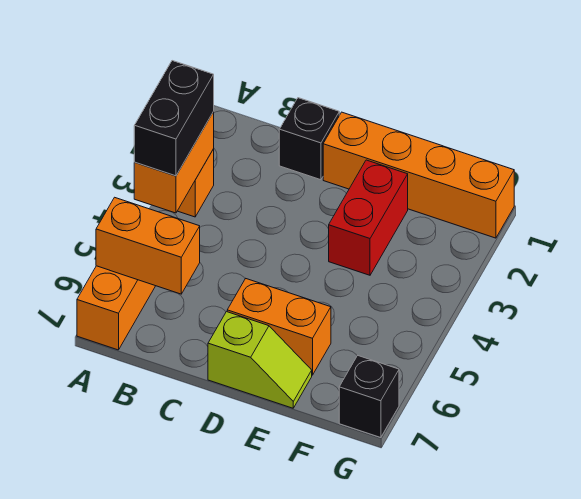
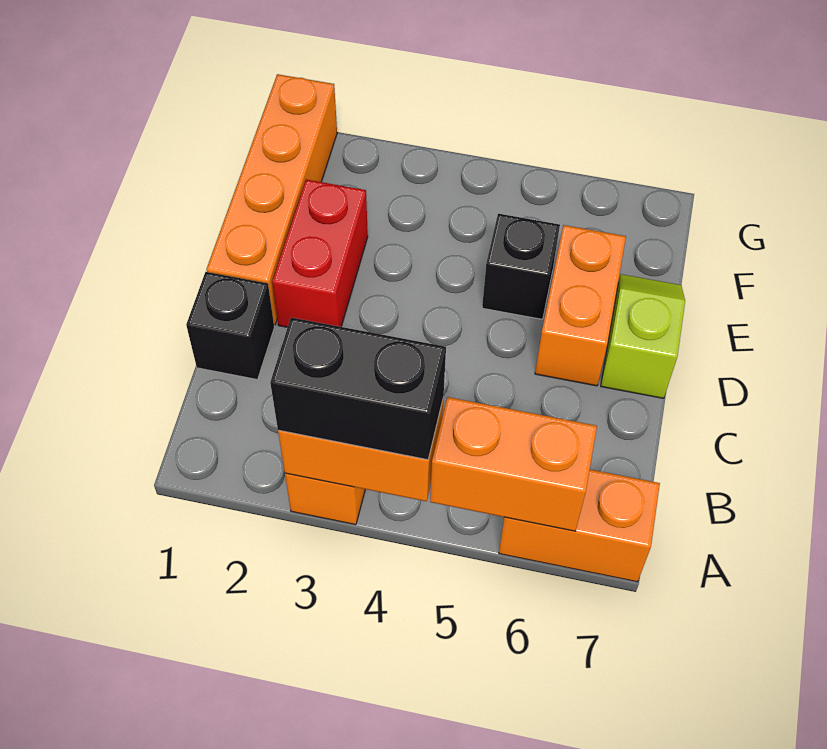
orange brick A6:B6 level 2 -> orange brick A5:A6 level 2
red brick E2:E3 level 1 -> red brick D2:E2 level 1
black brick G7 level 1 -> black brick E5 level 1

